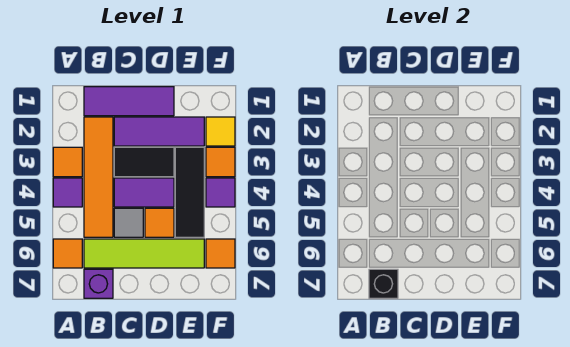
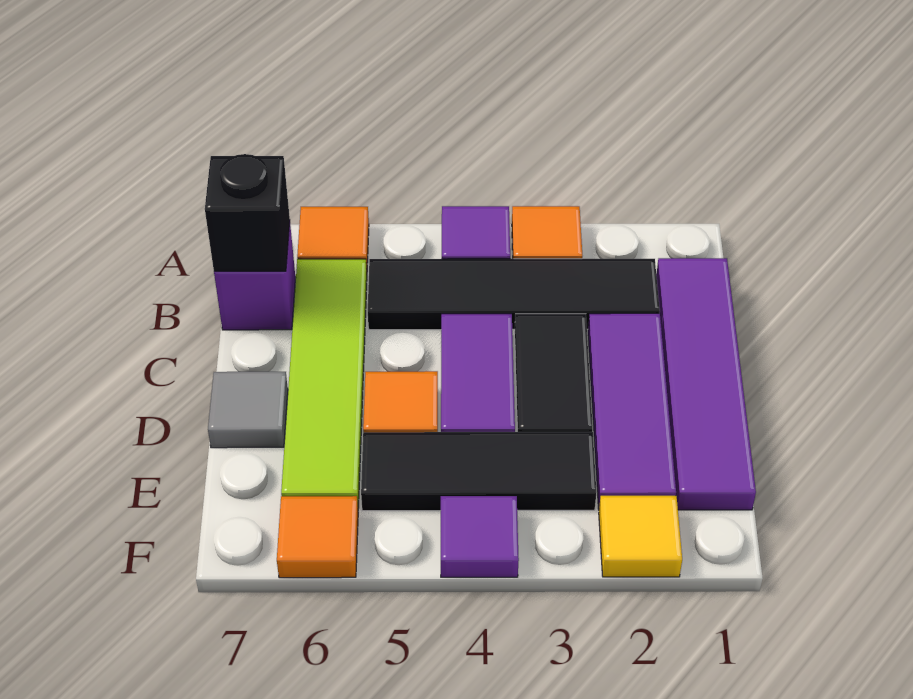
purple tile B1:D1 level 1 -> purple tile B1:E1 level 1
orange tile B2:B5 level 1 -> black tile B2:B5 level 1
grey tile C5 level 1 -> grey tile D7 level 1
orange tile F3 level 1 -> none

